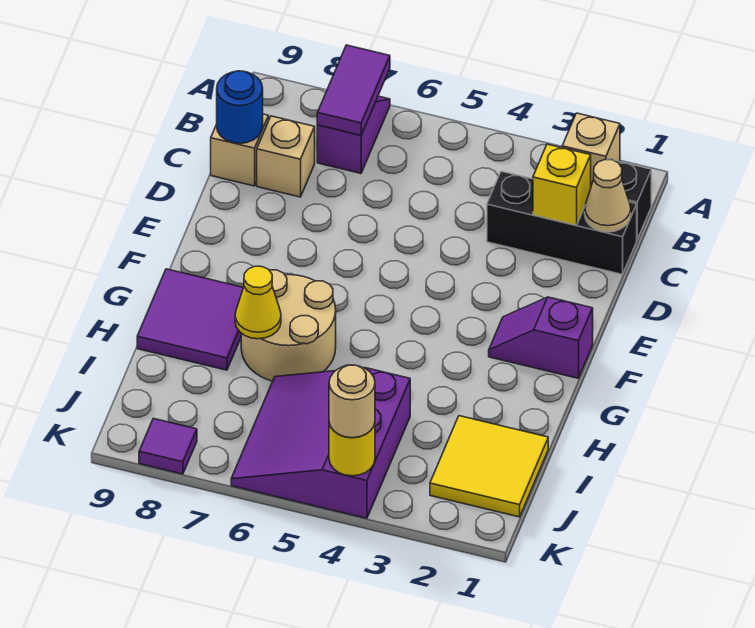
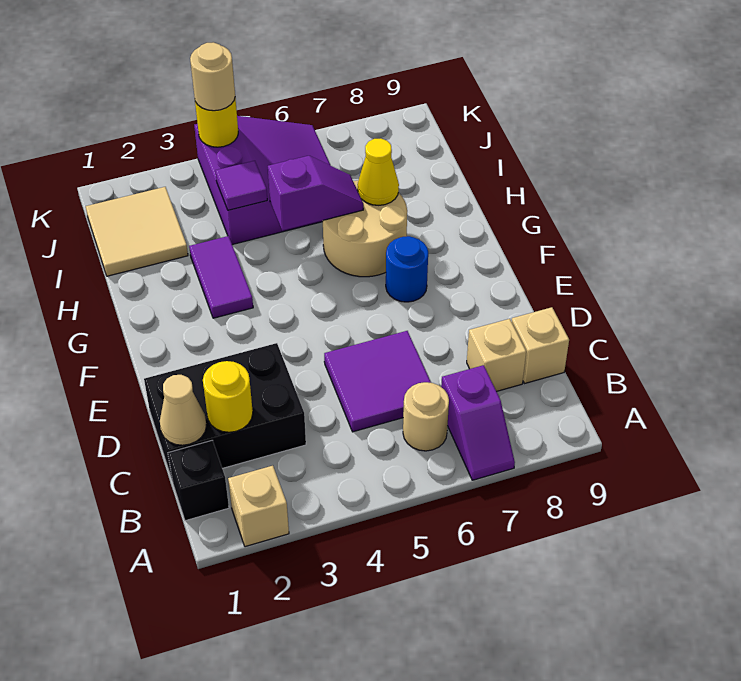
purple tile A7:B7 level 2 -> purple tile G3:H3 level 1
none -> tan round brick B6 level 1
black brick C1:C3 level 1 -> black brick C1:D3 level 1
yellow brick C2 level 2 -> yellow round brick C2 level 2
blue round brick C9 level 2 -> blue round brick F7 level 1
purple slope F1:F2 level 1 top 1 -> purple slope H5:H6 level 2 top 5
purple tile G8:H9 level 1 -> purple tile C5:D6 level 1
yellow tile I1:J2 level 1 -> tan tile I1:J2 level 1
purple tile K8 level 1 -> purple tile I4 level 2

